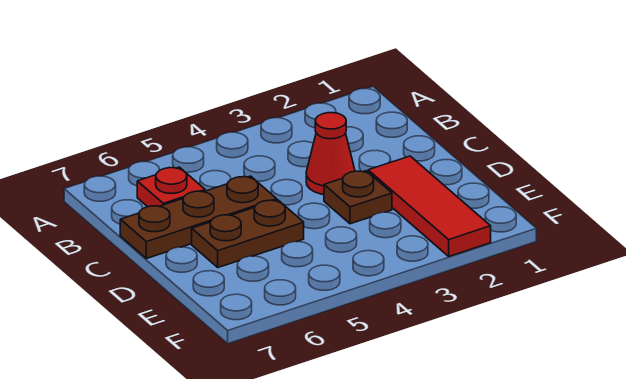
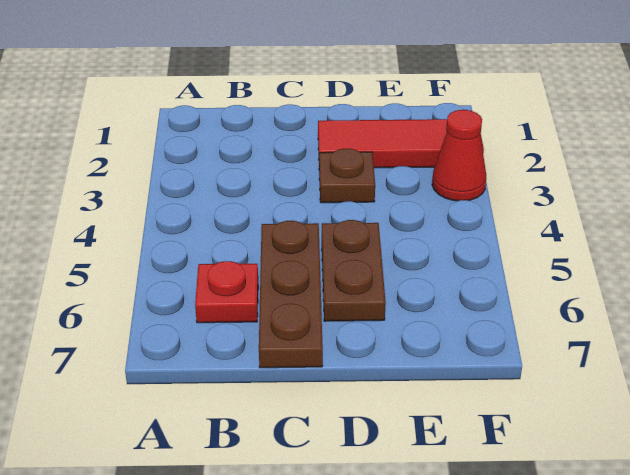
red cone C3 level 1 -> red cone F3 level 1

